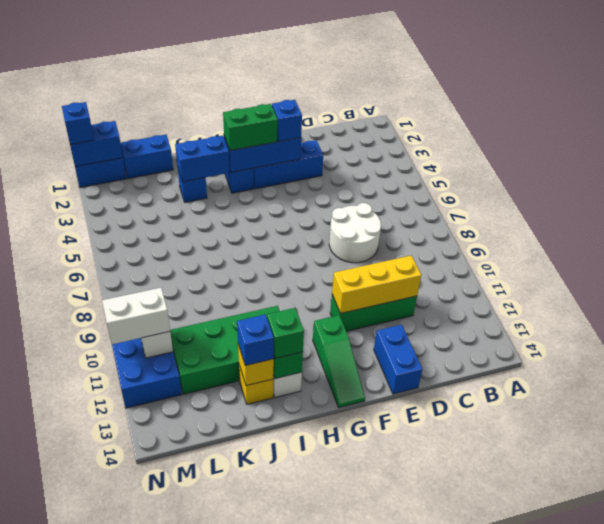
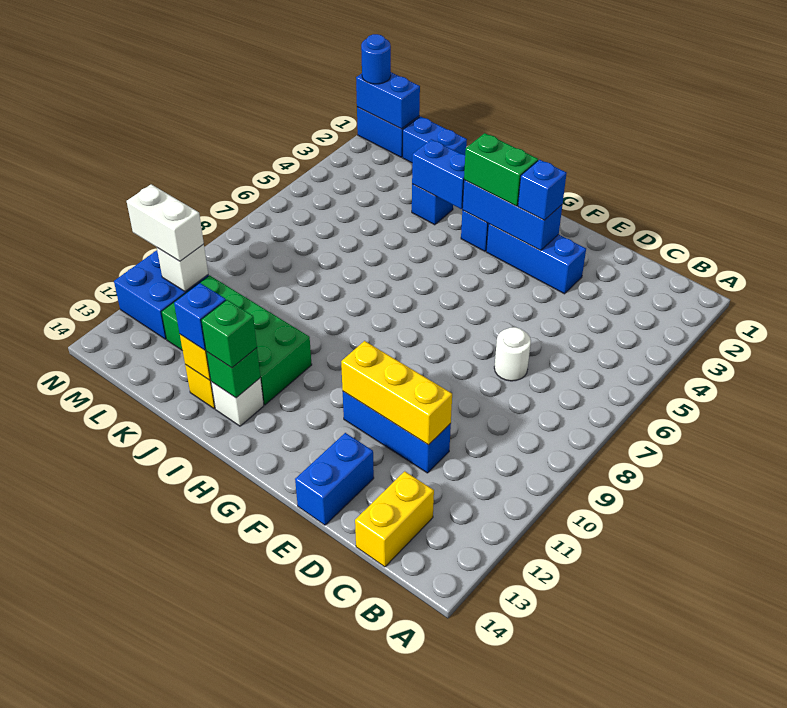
none -> yellow brick C13:C14 level 1
white round brick D7:E8 level 1 -> white round brick D7 level 1
green brick D11:F11 level 1 -> blue brick D11:F11 level 1
green slope G12:G14 level 1 top 12 -> none
blue brick N1 level 3 -> blue round brick N1 level 3

